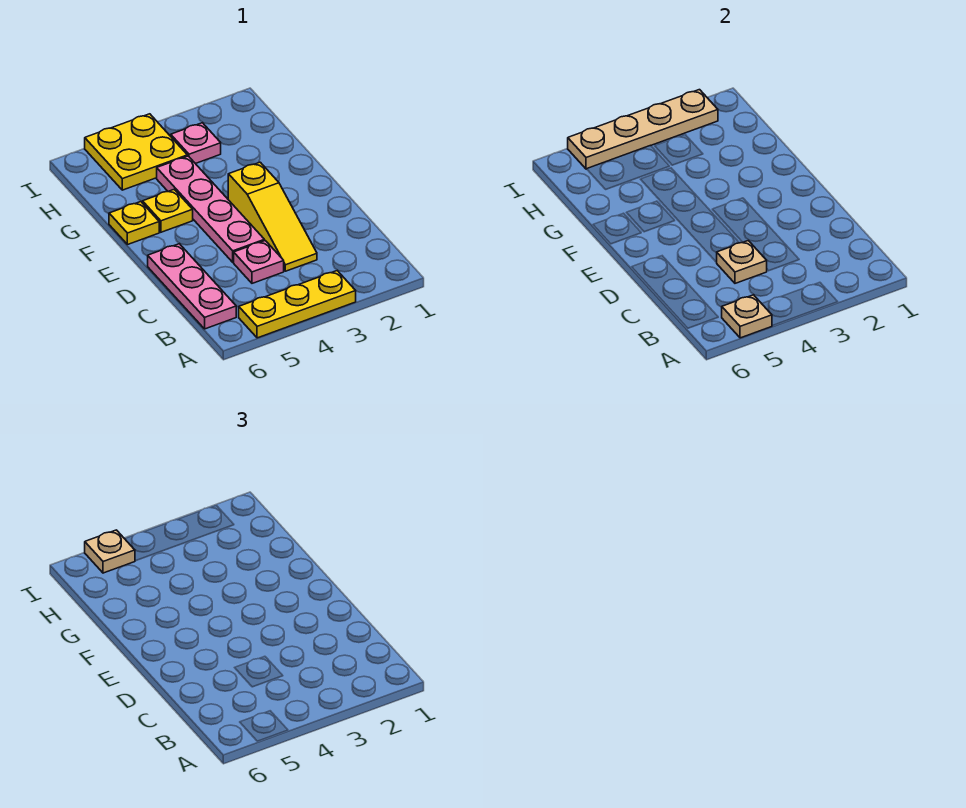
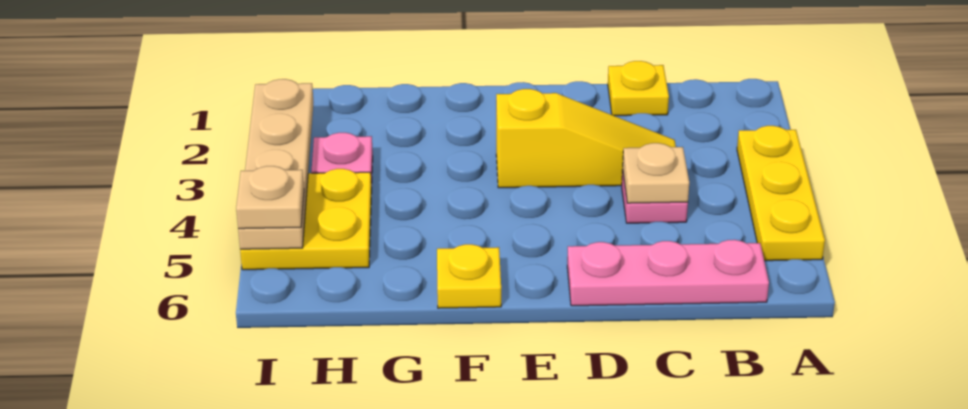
tan plate A5 level 2 -> none
pink plate D4:G4 level 1 -> none
yellow plate F5 level 1 -> yellow plate C1 level 1

